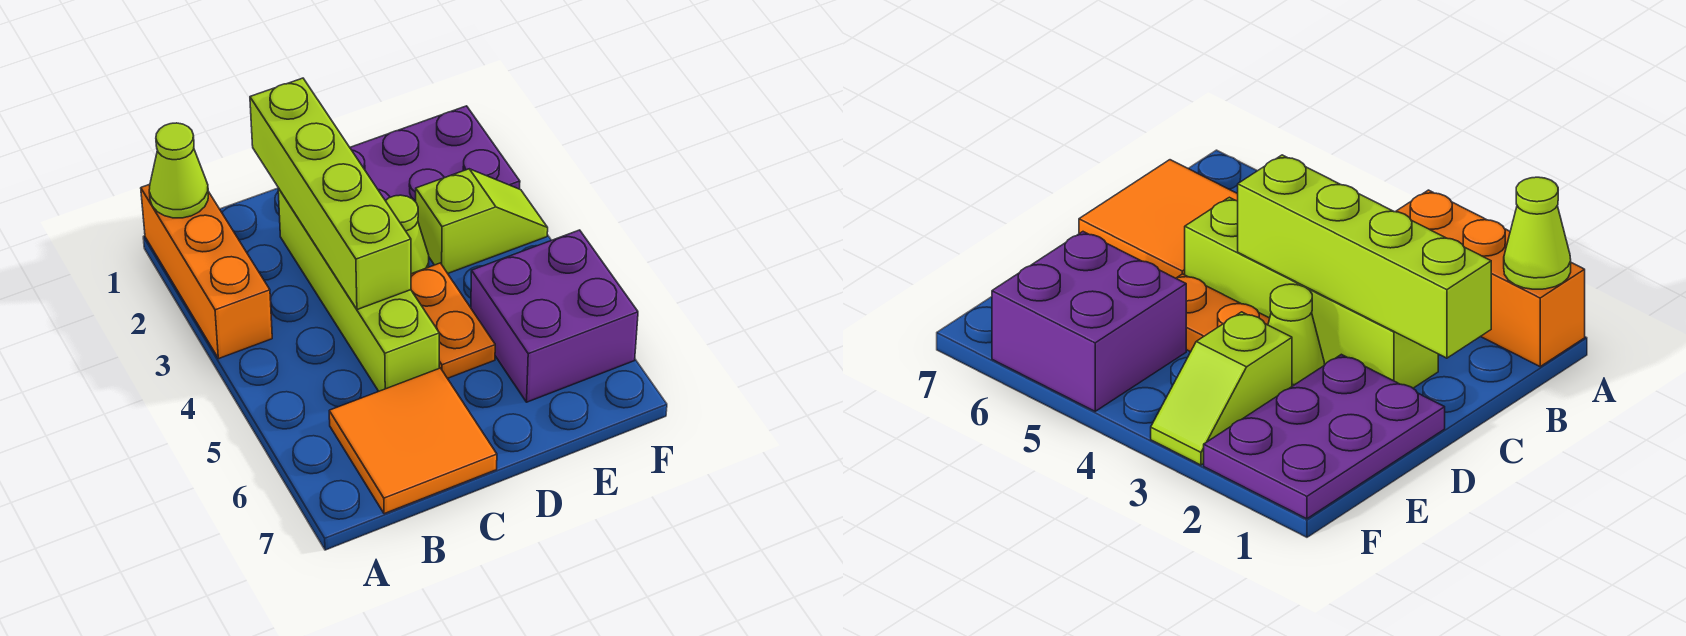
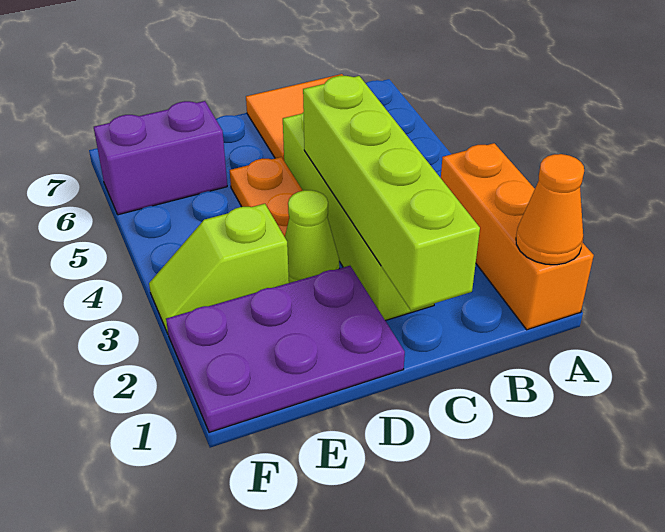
lime cone A1 level 2 -> orange cone A1 level 2
purple brick E5:F6 level 1 -> purple brick E6:F6 level 1

